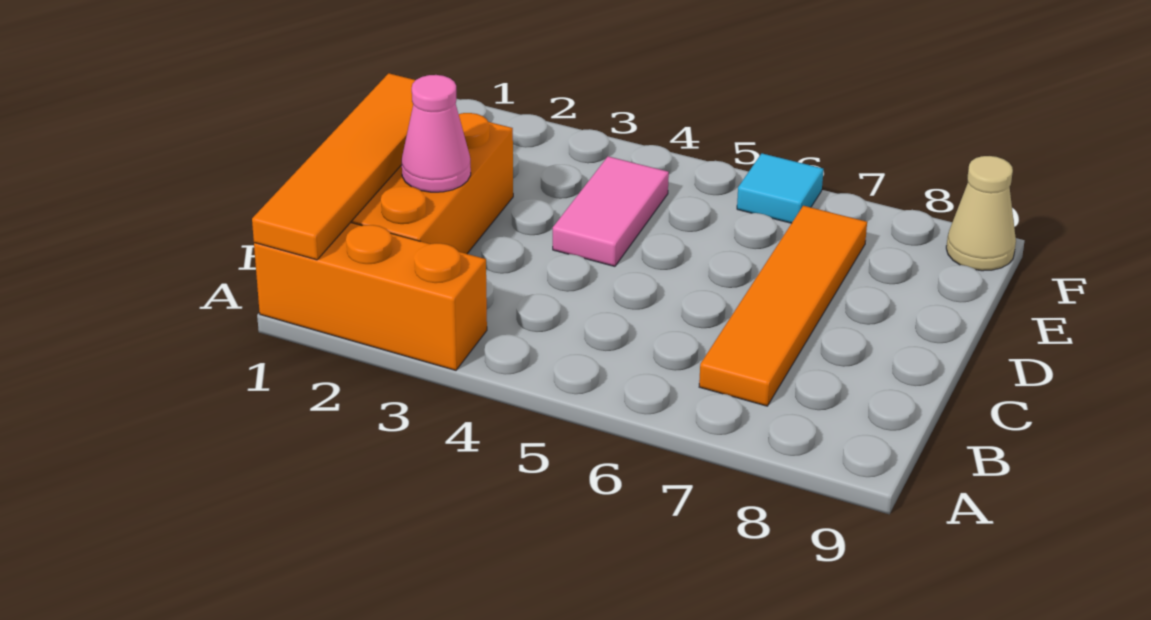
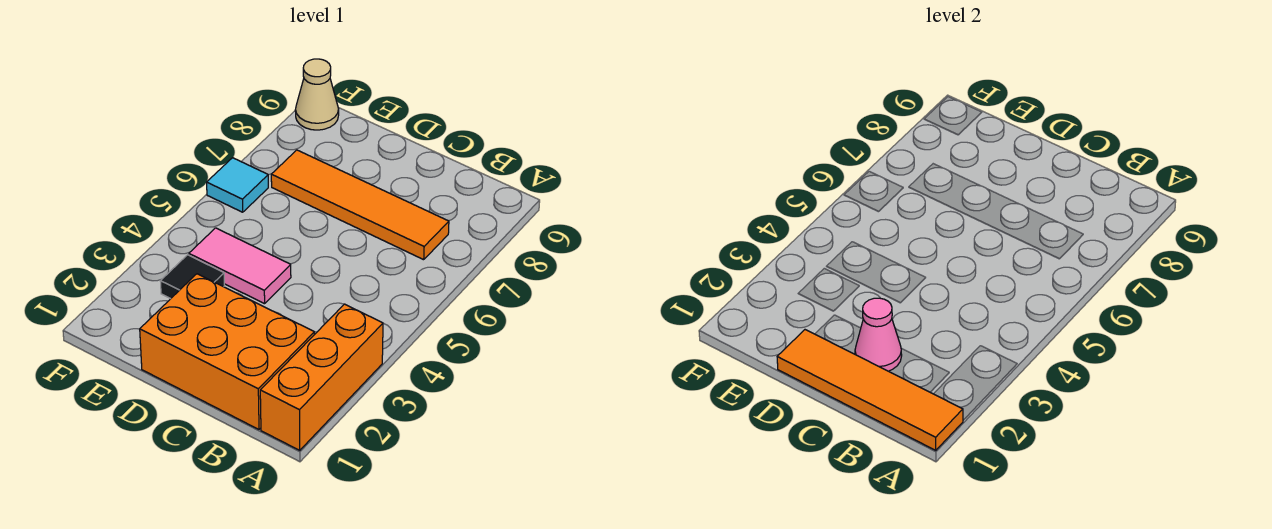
none -> black tile E3 level 1

